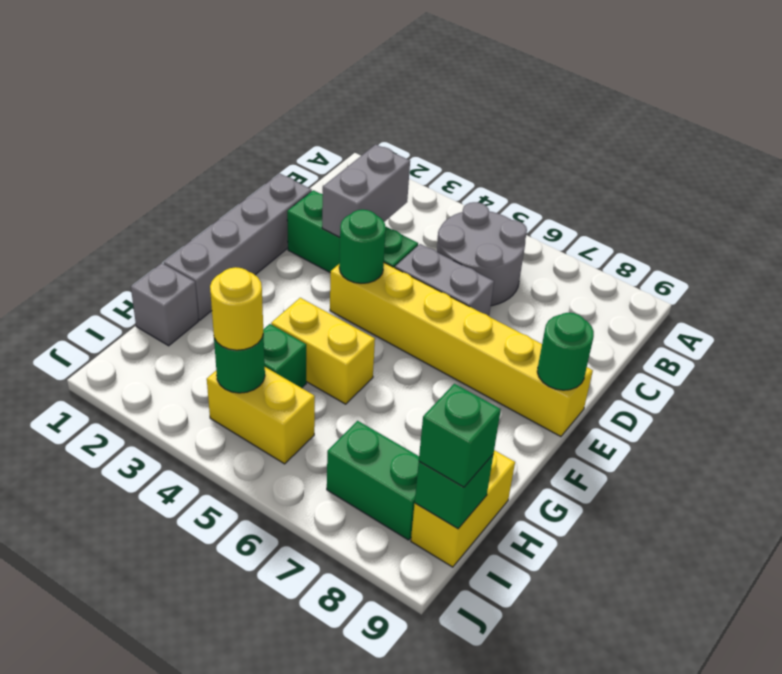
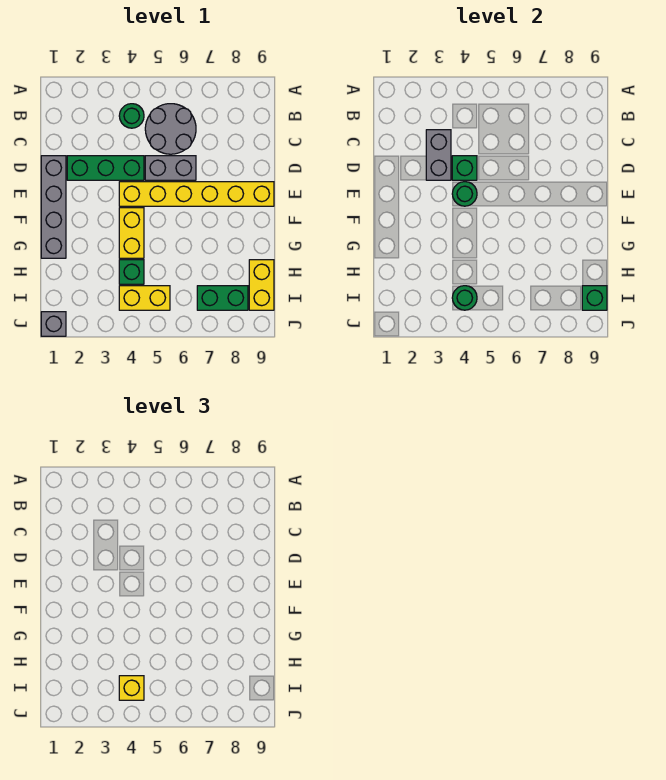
green round brick E9 level 2 -> green round brick B4 level 1
yellow brick G4:G5 level 1 -> yellow brick F4:G4 level 1
grey brick H1 level 1 -> grey brick J1 level 1
yellow round brick I4 level 3 -> yellow brick I4 level 3
green brick I9 level 3 -> green brick D4 level 2

